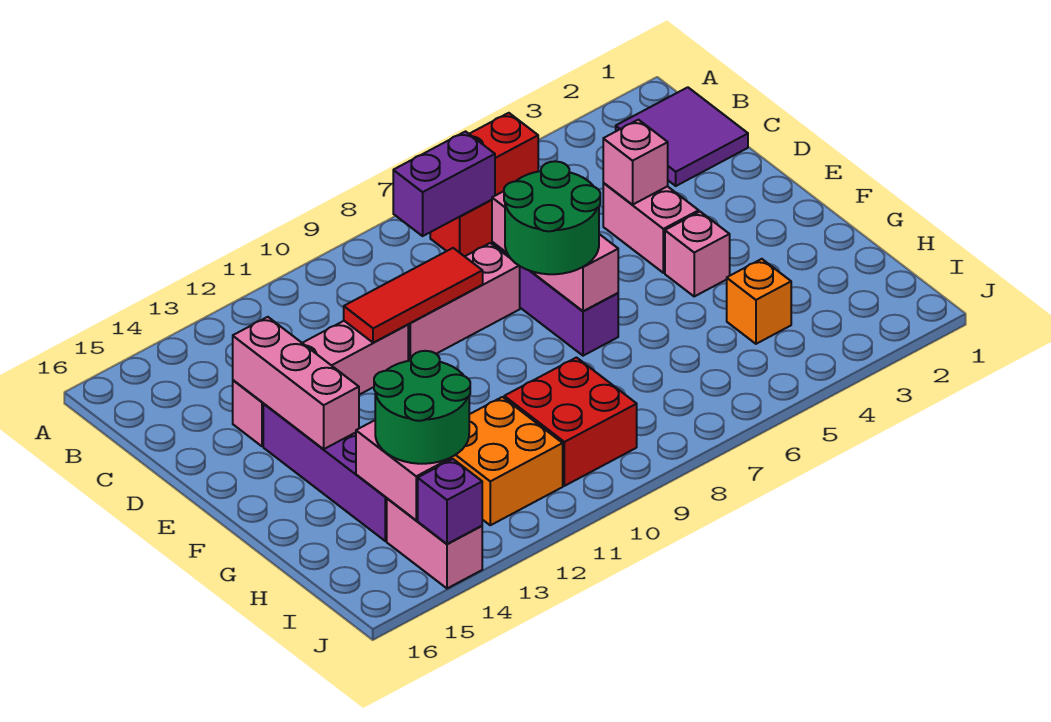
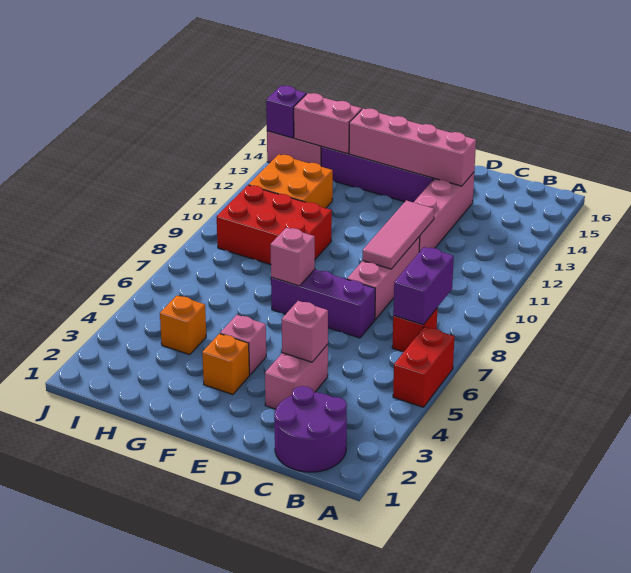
purple tile B1:C2 level 1 -> purple round brick B1:C2 level 1
pink brick D4:E4 level 1 -> pink brick D3:D4 level 1
pink brick D7:F7 level 2 -> pink brick F7 level 2
red tile D9:D11 level 2 -> pink tile D9:D11 level 2
pink brick D14:F14 level 2 -> pink brick D14:G14 level 2
green round brick E7:F8 level 3 -> none
none -> orange brick F3 level 1
red brick H9:I10 level 1 -> red brick G9:I10 level 1
green round brick H13:I14 level 3 -> none

